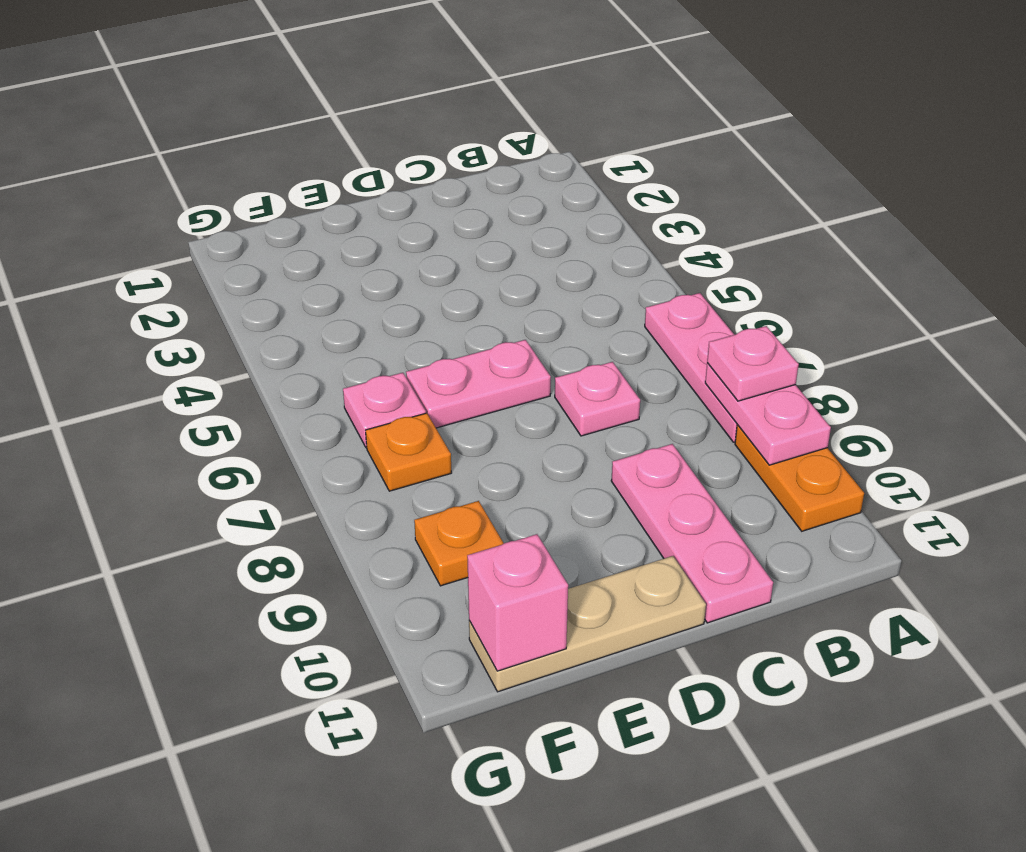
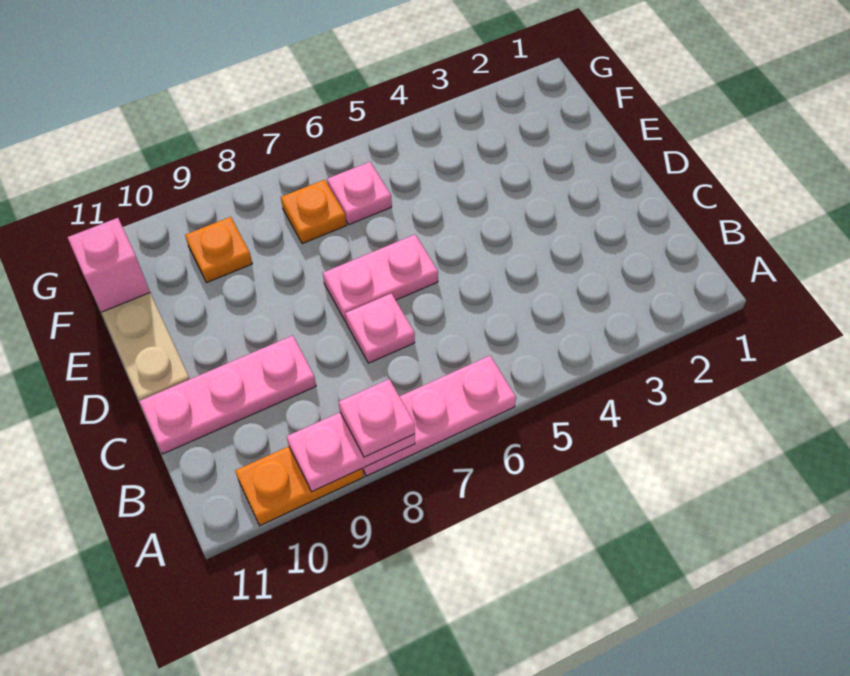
pink plate D6:E6 level 1 -> pink plate D6:D7 level 1

